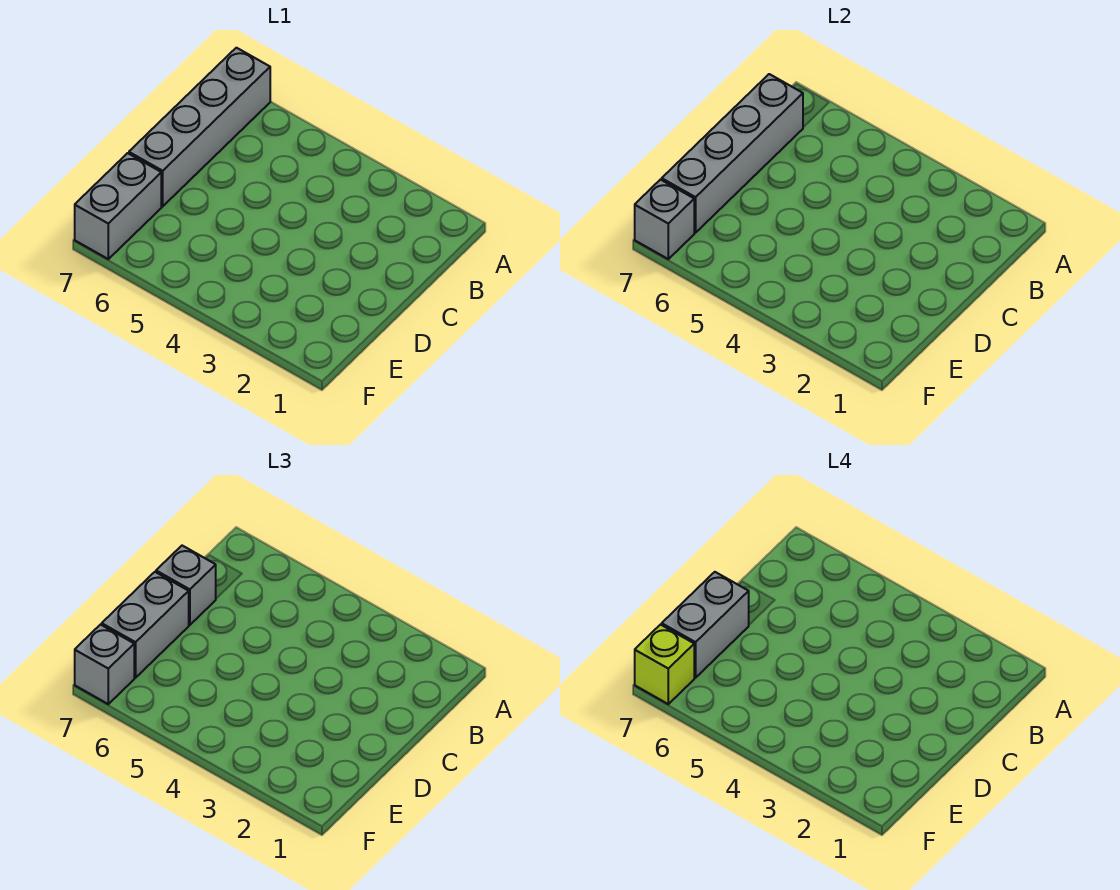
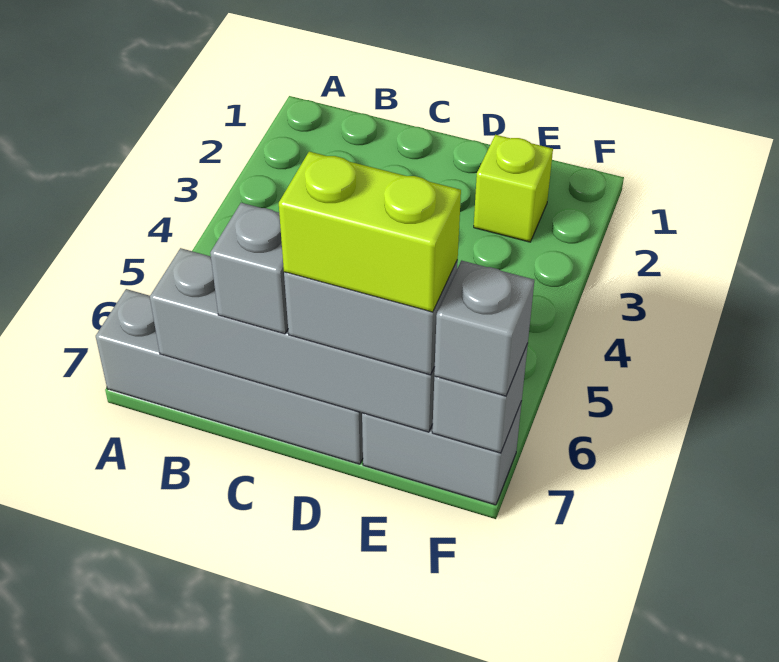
grey brick D7:E7 level 4 -> lime brick D7:E7 level 4
lime brick F7 level 4 -> lime brick E2 level 1

